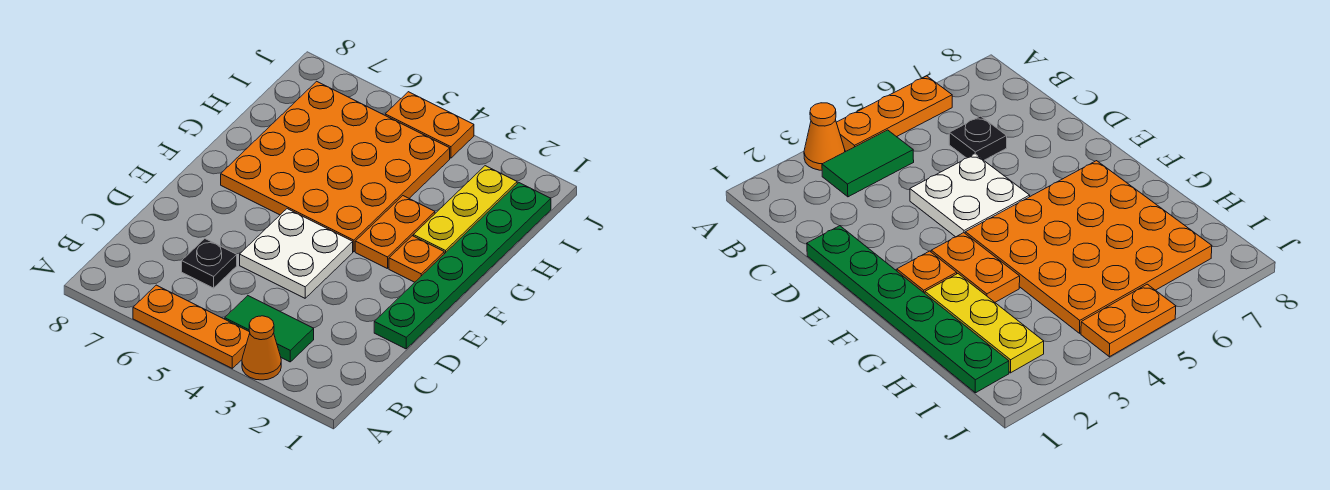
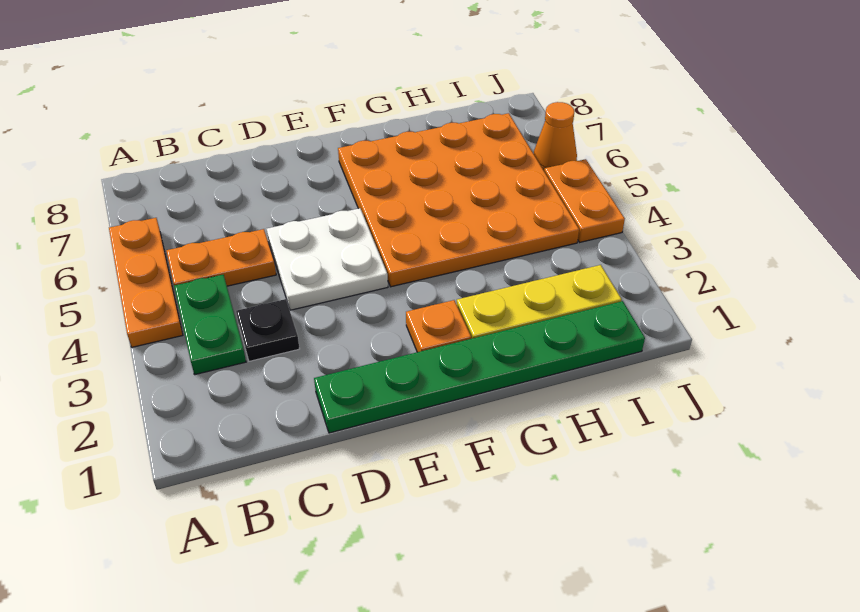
orange cone A3 level 1 -> orange cone J6 level 1
green tile B3:B4 level 1 -> green plate B3:B4 level 1
black plate C6 level 1 -> black plate C3 level 1
orange plate F3:G3 level 1 -> orange plate B5:C5 level 1

